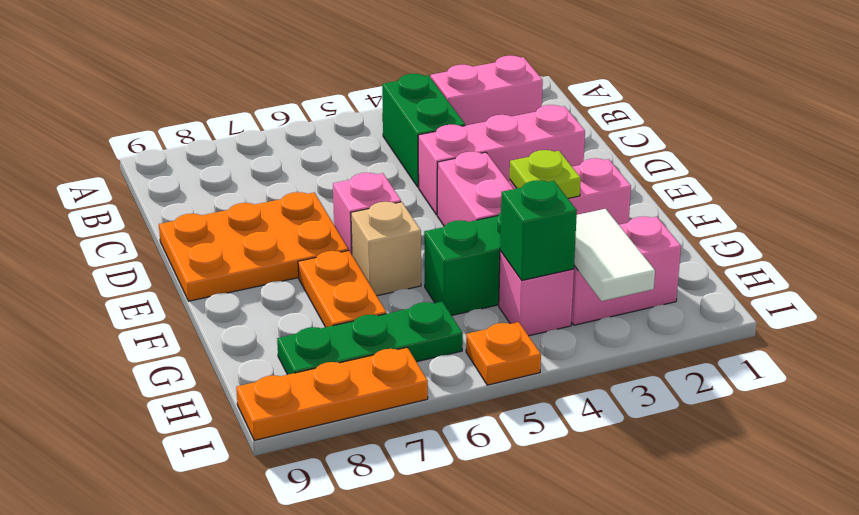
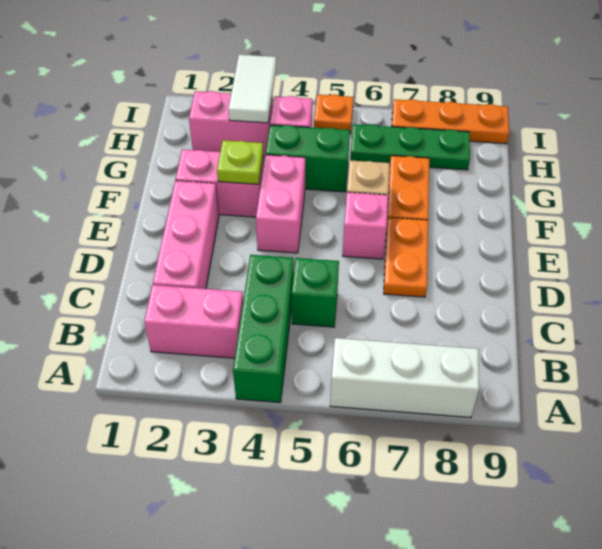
none -> white brick A6:A8 level 1
green brick B4:C4 level 1 -> green brick A4:C4 level 1
pink brick D2:D4 level 1 -> pink brick C2:E2 level 1
orange plate D7:E9 level 1 -> orange plate D7:E7 level 1
green brick H4 level 2 -> green brick C5 level 1

